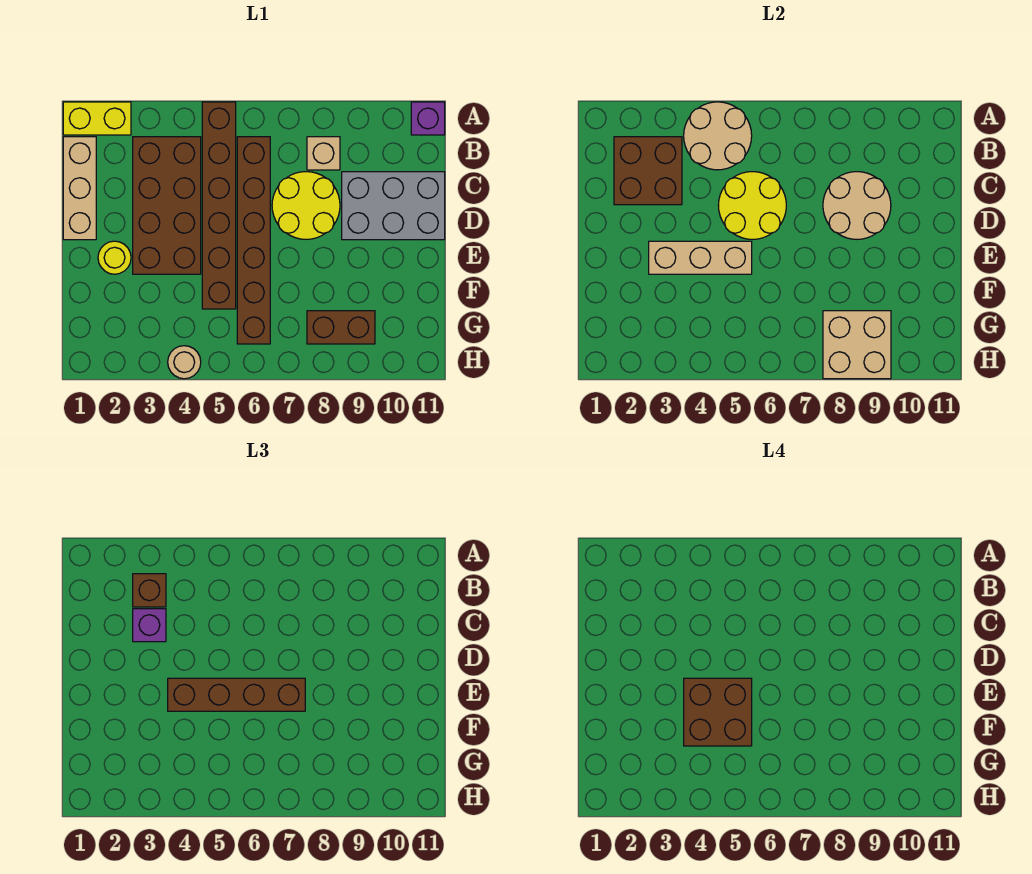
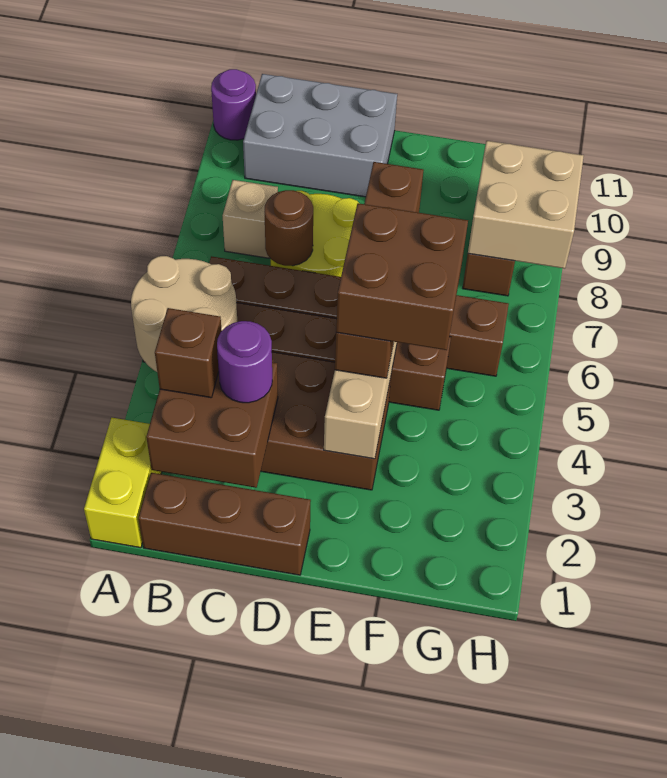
purple brick A11 level 1 -> purple round brick A11 level 1
tan brick B1:D1 level 1 -> brown brick B1:D1 level 1
purple brick C3 level 3 -> purple round brick C3 level 3
yellow round brick C5:D6 level 2 -> none
none -> brown round brick C7 level 2
tan round brick C8:D9 level 2 -> none
grey brick C9:D11 level 1 -> grey brick B10:D11 level 1
yellow round brick E2 level 1 -> none
tan round brick H4 level 1 -> none

